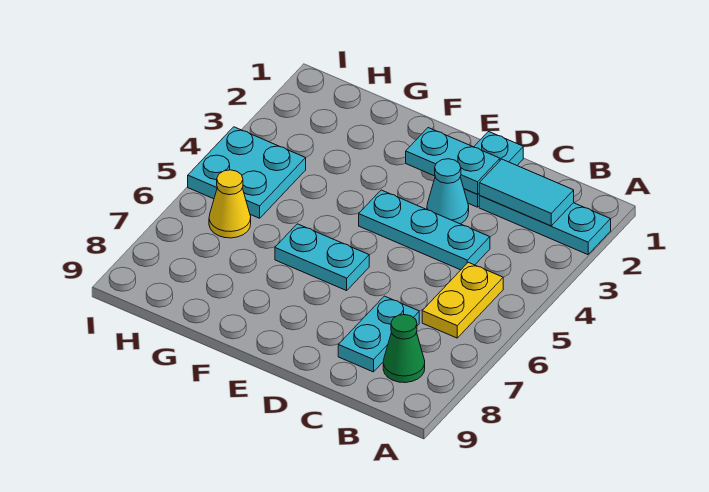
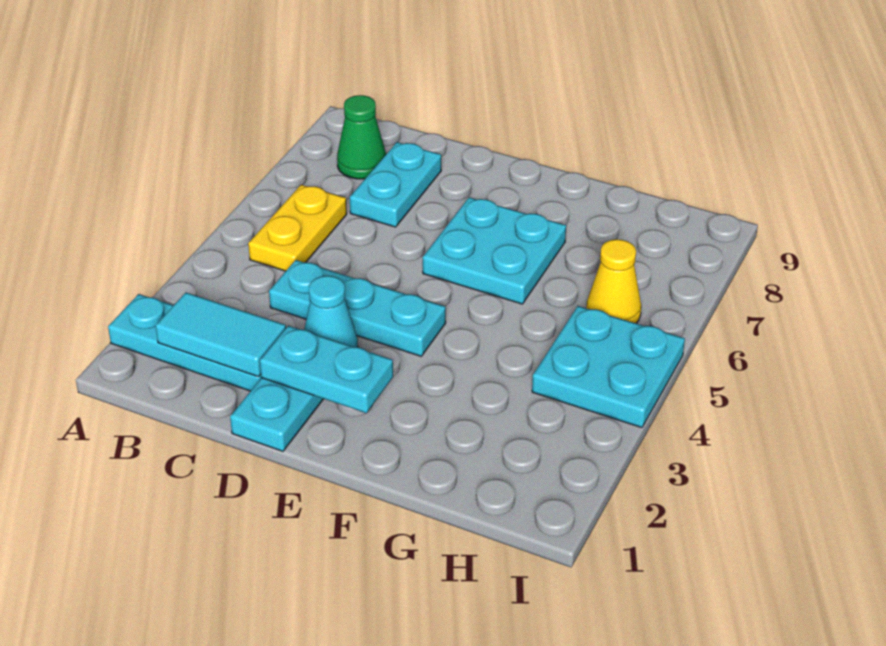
cyan plate E6:F6 level 1 -> cyan plate E6:F7 level 1

